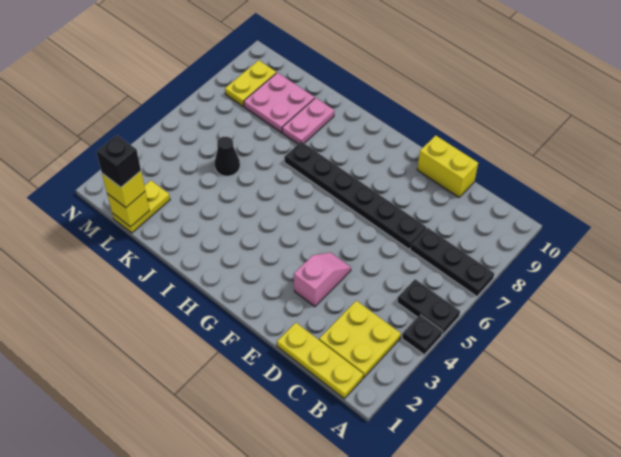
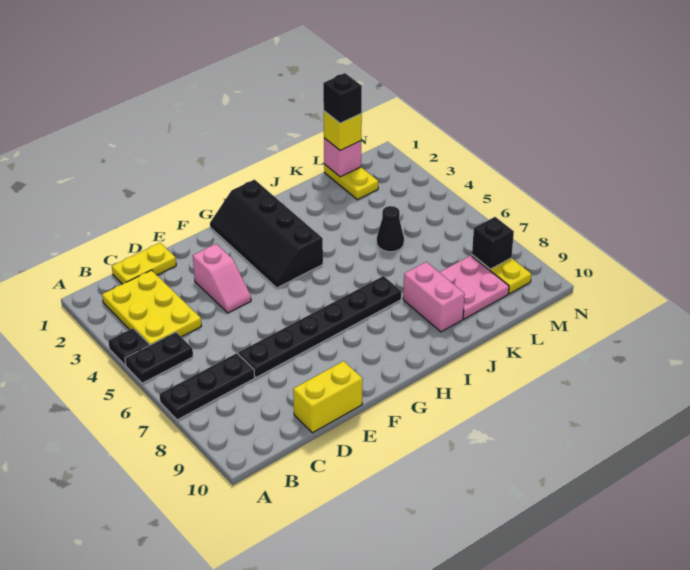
yellow plate B1:D1 level 1 -> yellow plate C1:D1 level 1
yellow plate B2:C3 level 1 -> yellow plate B2:C4 level 1
none -> black slope G1:H4 level 1 top H
pink plate J8:J9 level 1 -> pink brick J8:J9 level 1
yellow brick L1 level 2 -> pink brick L1 level 2
none -> black brick M8 level 2

